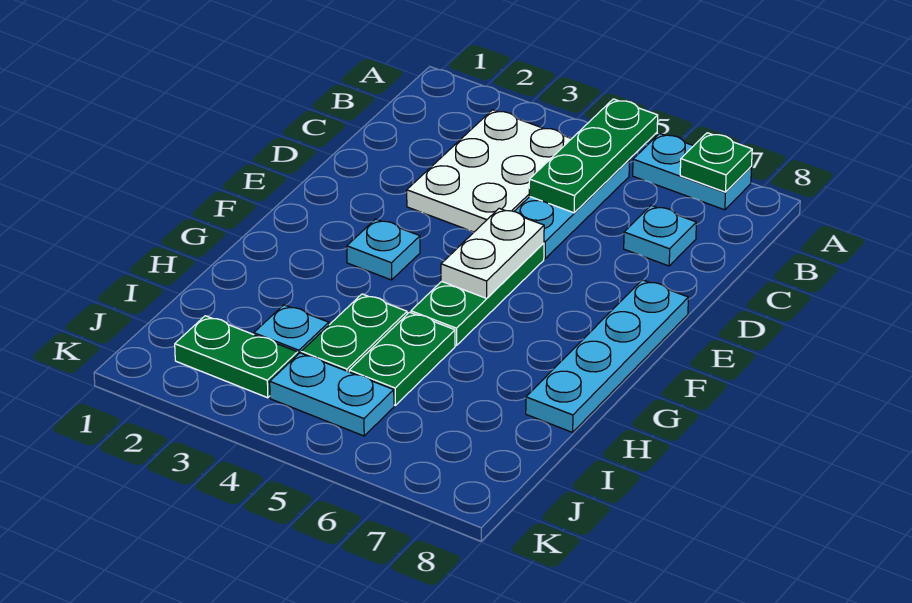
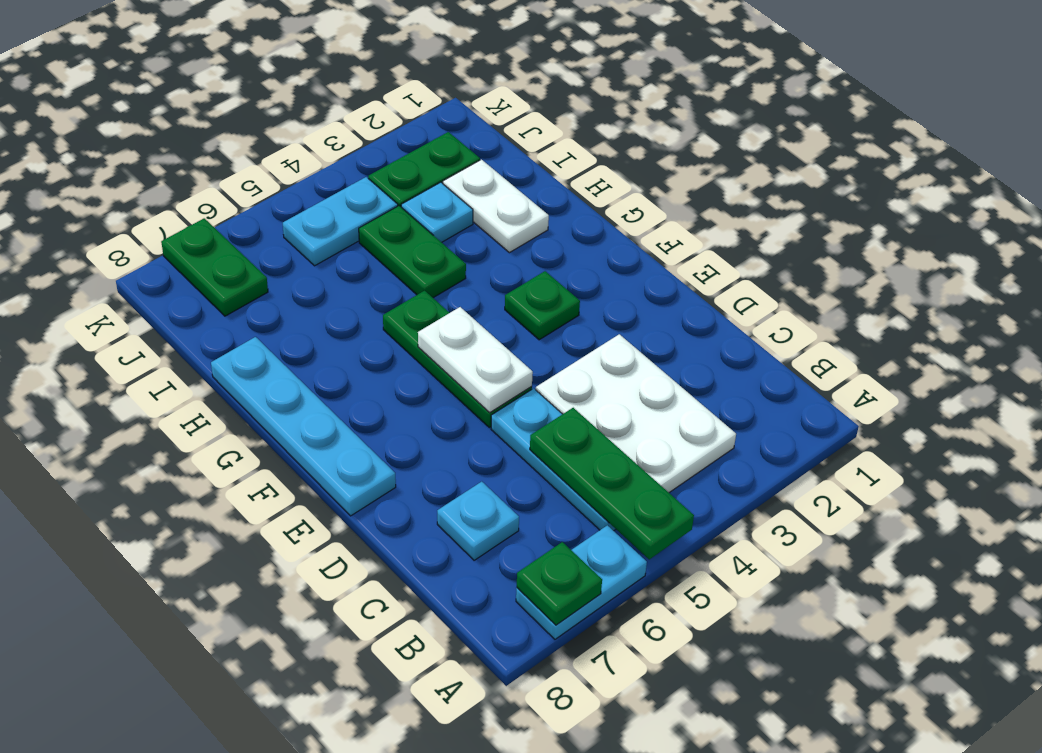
cyan plate F3 level 1 -> green plate F3 level 1
none -> white plate H2:I2 level 1
green plate H5:I5 level 1 -> green plate J7:K7 level 1

